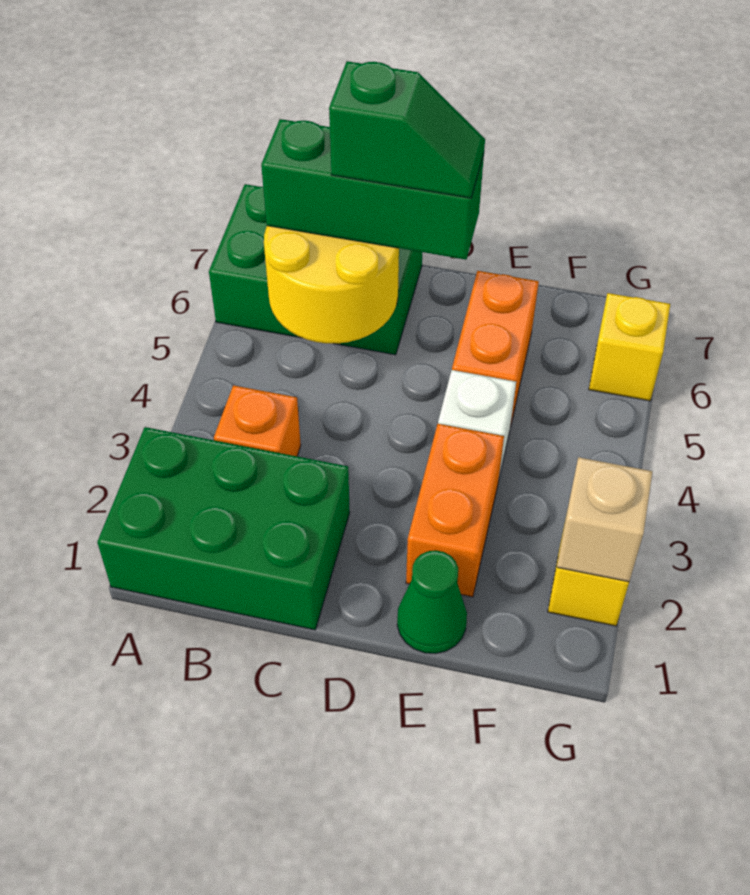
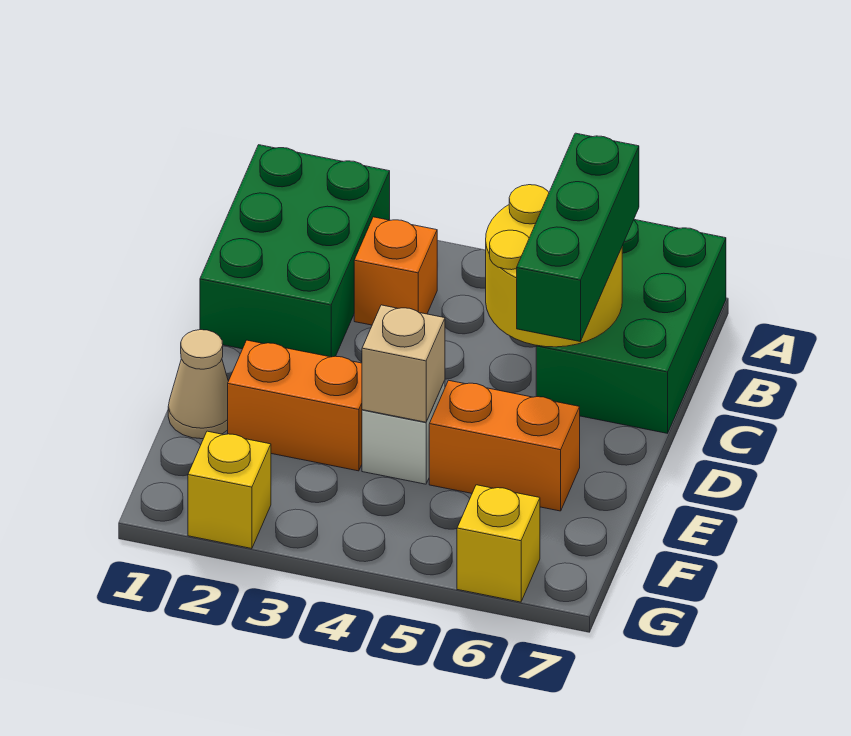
green slope C6:D6 level 4 top C -> none
green cone E1 level 1 -> tan cone E1 level 1
tan brick G2 level 2 -> tan brick E4 level 2

